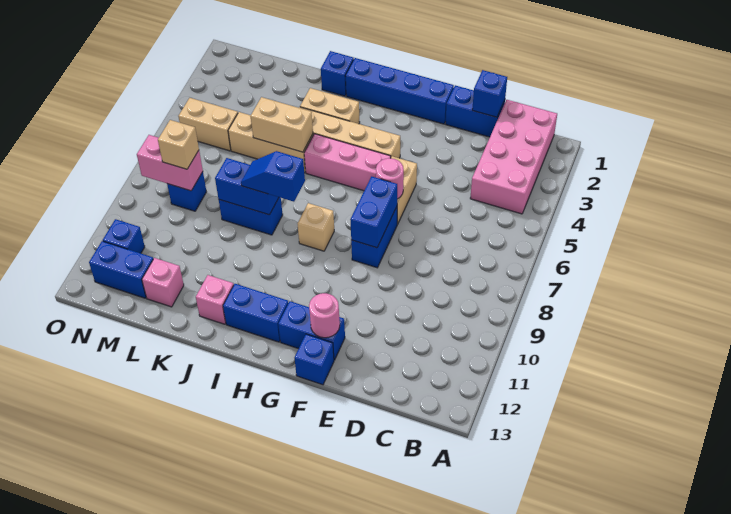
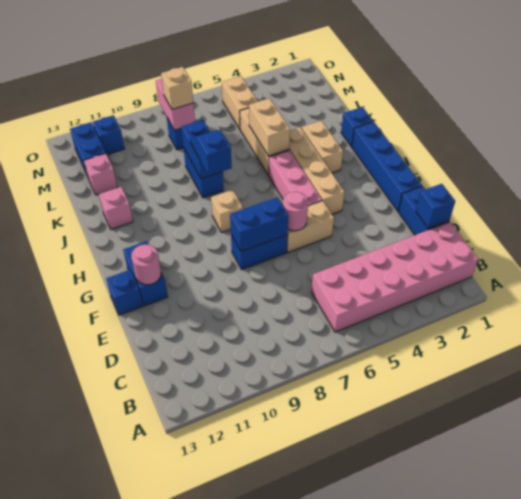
pink brick B1:C4 level 1 -> pink brick B1:C6 level 1
blue brick H12:I12 level 1 -> none

